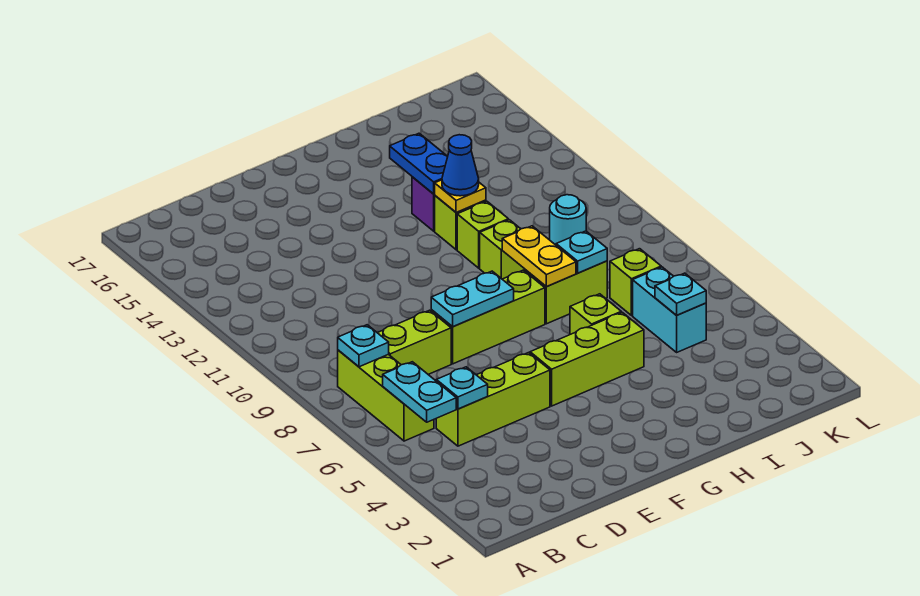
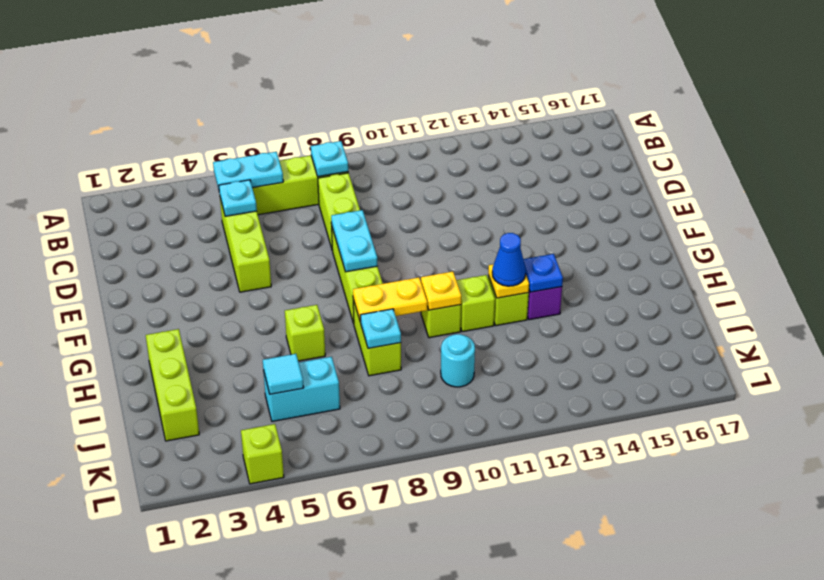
lime brick F5:H5 level 1 -> lime brick H2:J2 level 1
none -> yellow plate H10 level 2
blue plate H13:H14 level 2 -> blue plate H13 level 2
cyan plate J5 level 2 -> cyan tile J5 level 2
lime brick J7 level 1 -> lime brick L4 level 1

